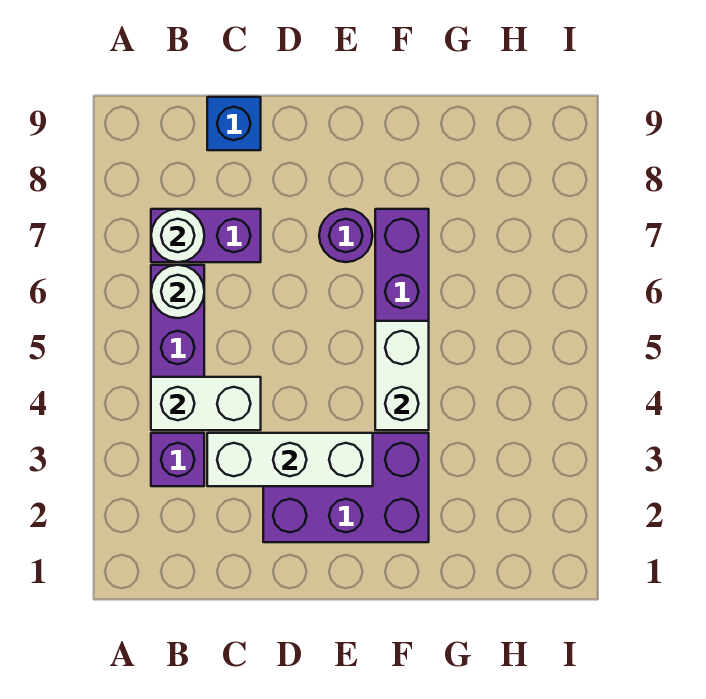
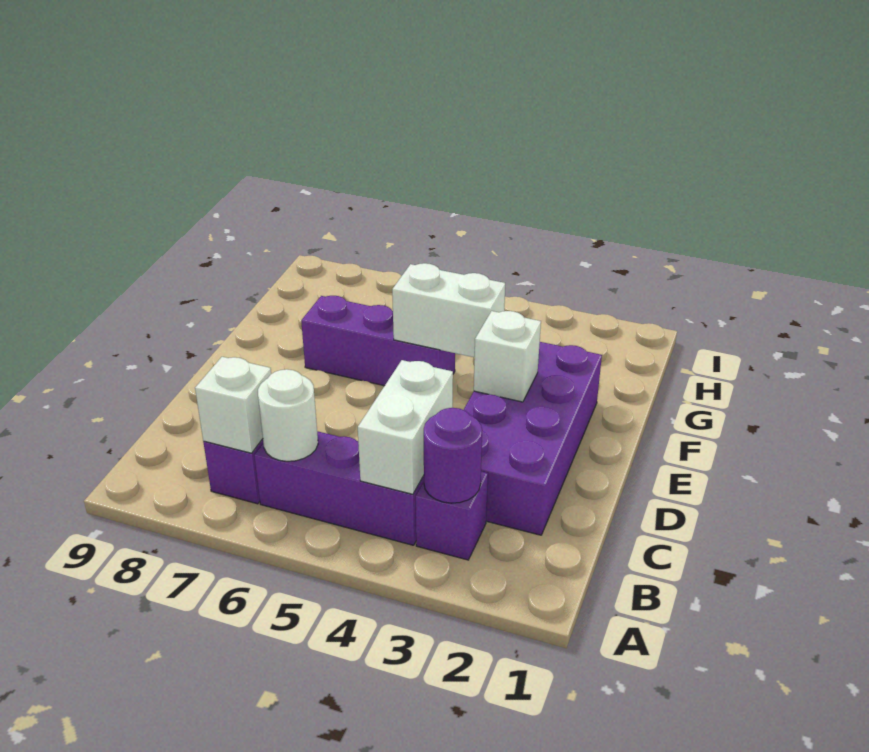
white round brick B7 level 2 -> white brick B7 level 2
white brick C3:E3 level 2 -> white brick E3 level 2
blue brick C9 level 1 -> none
purple brick D2:F3 level 1 -> purple brick C2:F3 level 1
purple round brick E7 level 1 -> purple round brick B3 level 2

